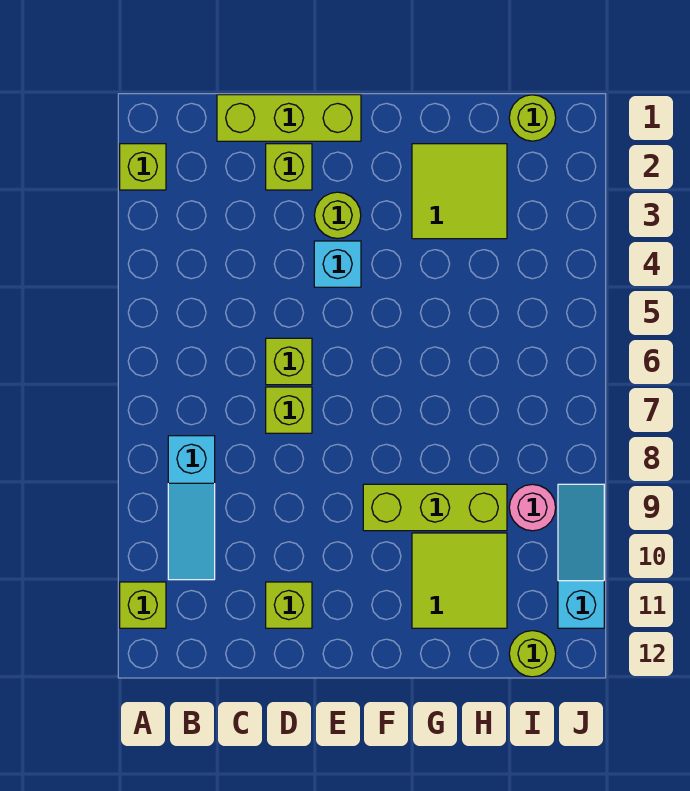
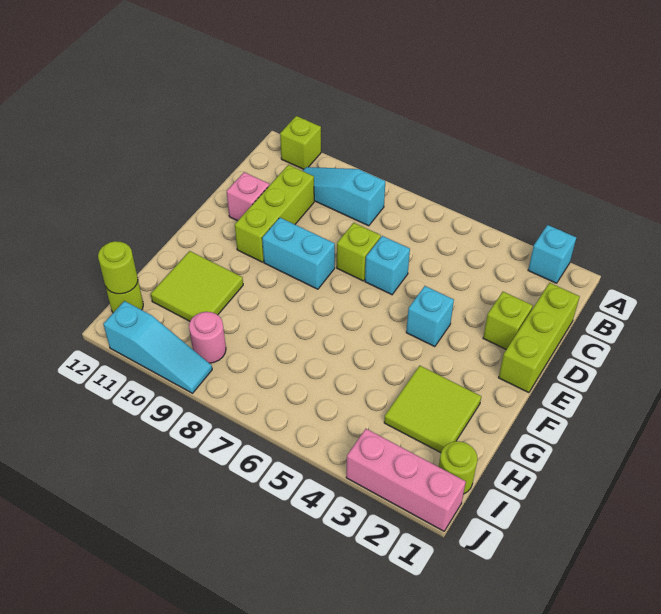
lime brick A2 level 1 -> cyan brick A2 level 1
lime brick D6 level 1 -> cyan brick D6 level 1
lime brick D11 level 1 -> pink brick D11 level 1
lime round brick E3 level 1 -> lime round brick I12 level 2
none -> cyan brick E8:E9 level 1
lime brick F9:H9 level 1 -> lime brick C10:E10 level 1
none -> pink brick J1:J3 level 1

